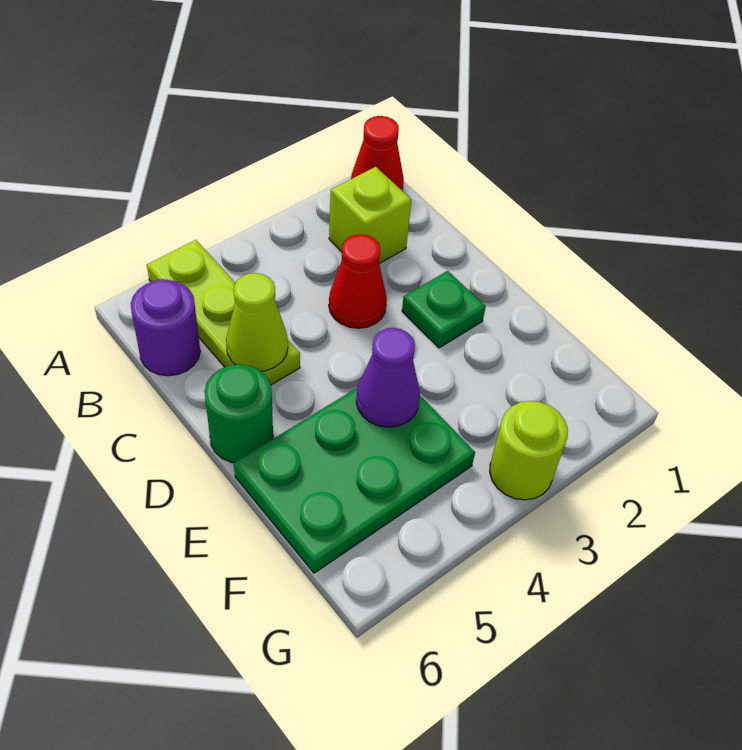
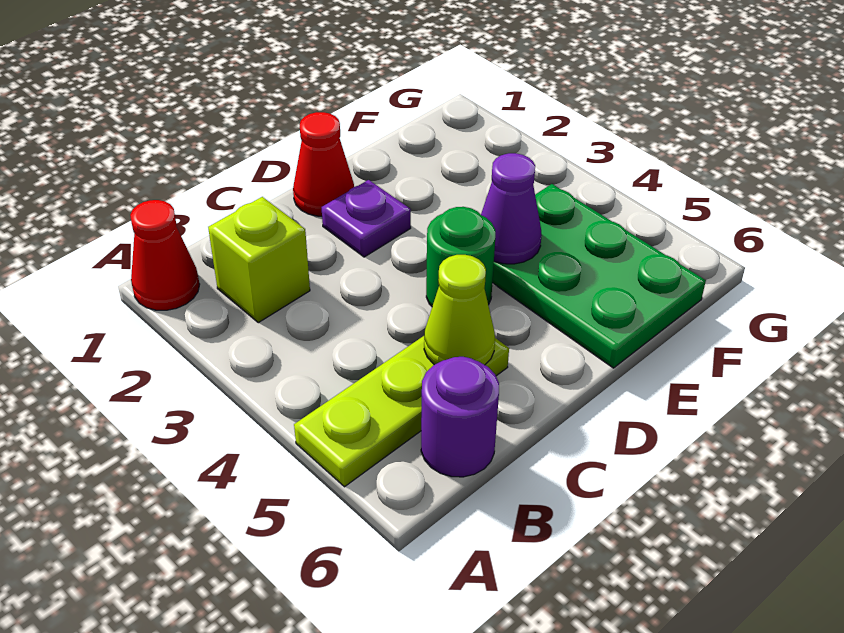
red cone C3 level 1 -> red cone D1 level 1
green plate D2 level 1 -> purple plate D2 level 1
green round brick D6 level 1 -> green round brick D4 level 1
lime round brick G3 level 1 -> none

